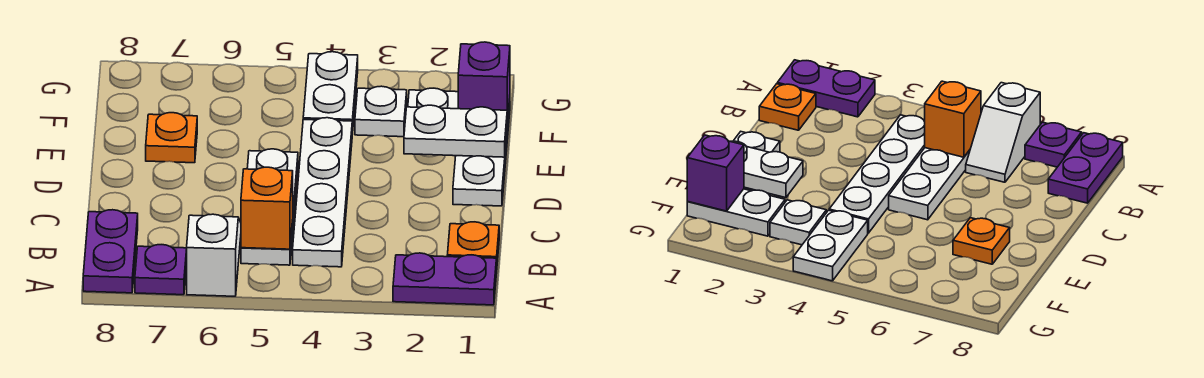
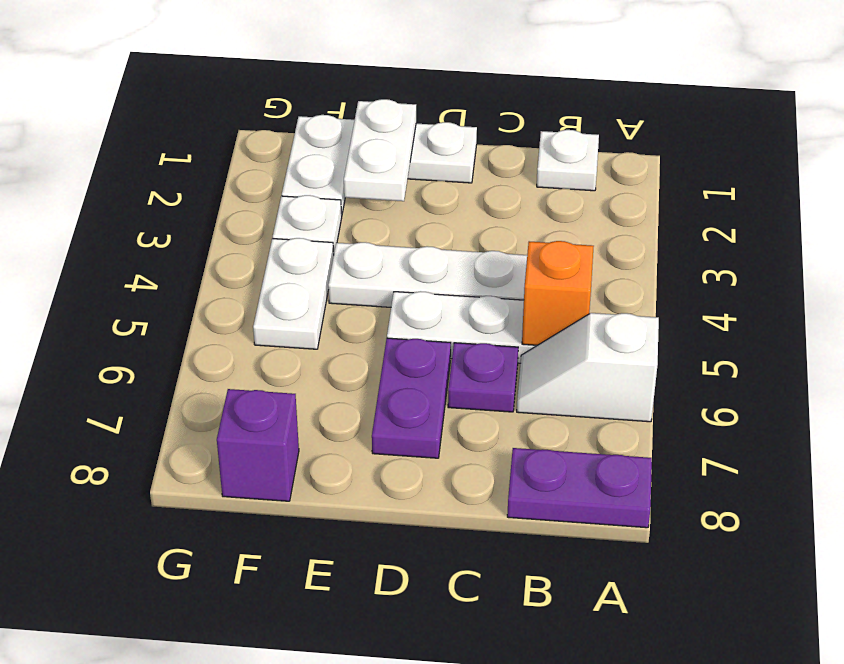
purple plate A1:A2 level 1 -> purple plate D6:D7 level 1
purple plate A7 level 1 -> purple plate C6 level 1
orange plate B1 level 1 -> white plate B1 level 1
orange plate E7 level 1 -> none
purple brick F1 level 2 -> purple brick F8 level 1
white plate F4:G4 level 1 -> white plate F4:F5 level 1

